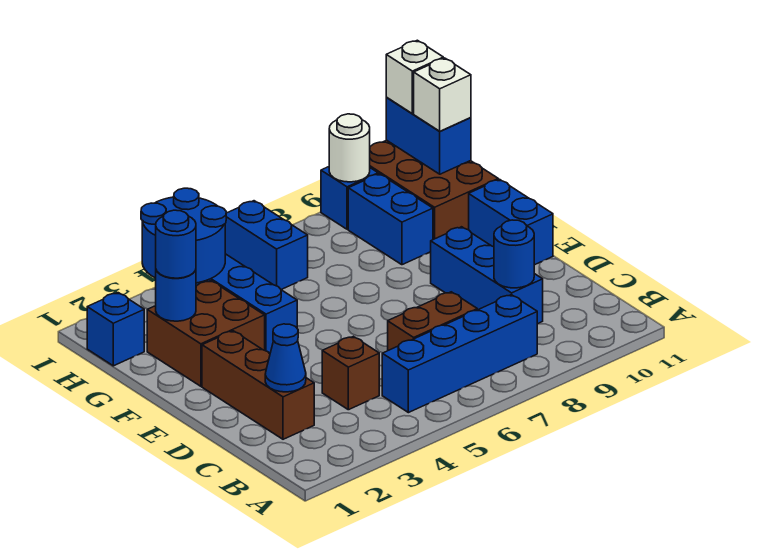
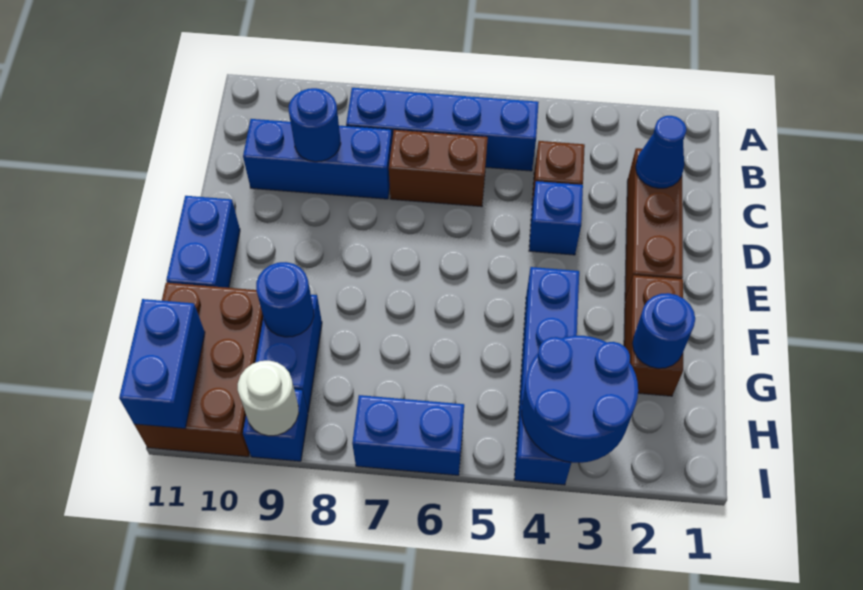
blue brick C9:E9 level 1 -> blue brick C8:C10 level 1
brown brick F2:G3 level 1 -> brown brick F2:G2 level 1
blue round brick G2 level 3 -> blue round brick G9 level 2
blue brick H1 level 1 -> blue brick D4 level 1
blue brick H6:I6 level 1 -> blue brick I6:I7 level 1
white brick H11 level 3 -> none
white brick I11 level 3 -> none

